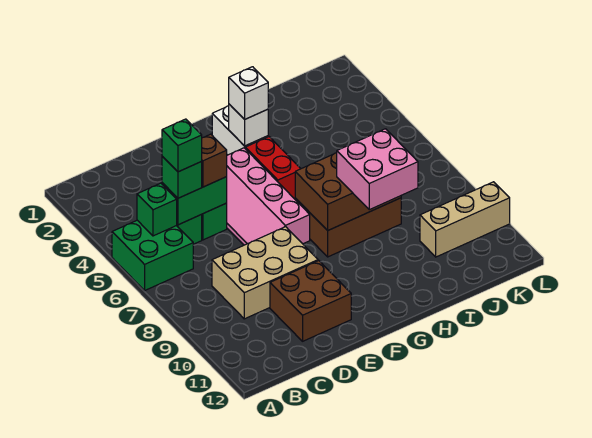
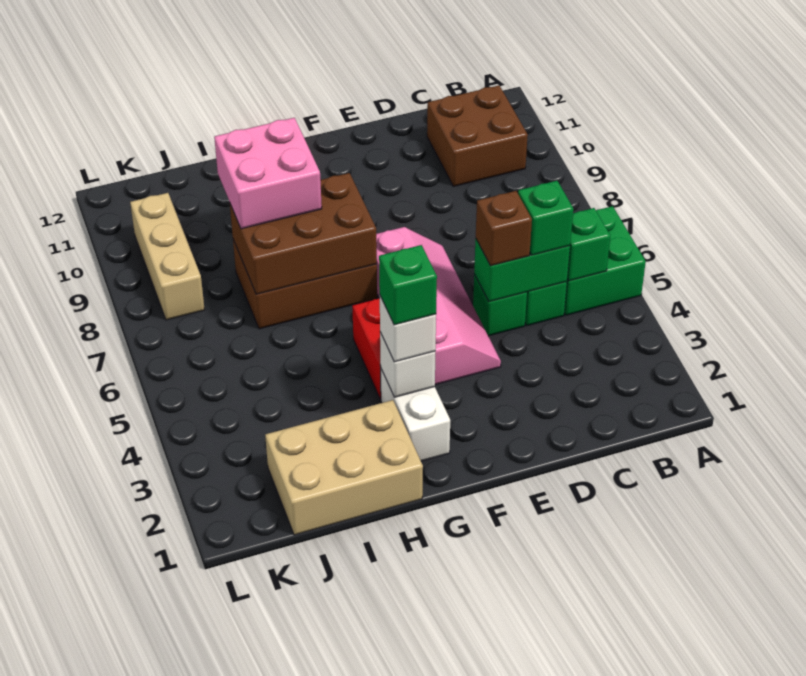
green brick C5 level 4 -> green brick G3 level 4
tan brick C8:E9 level 1 -> tan brick H1:J2 level 1
brown brick D10:E11 level 1 -> brown brick B10:C11 level 1
tan brick J10:L10 level 1 -> tan brick K8:K10 level 1

